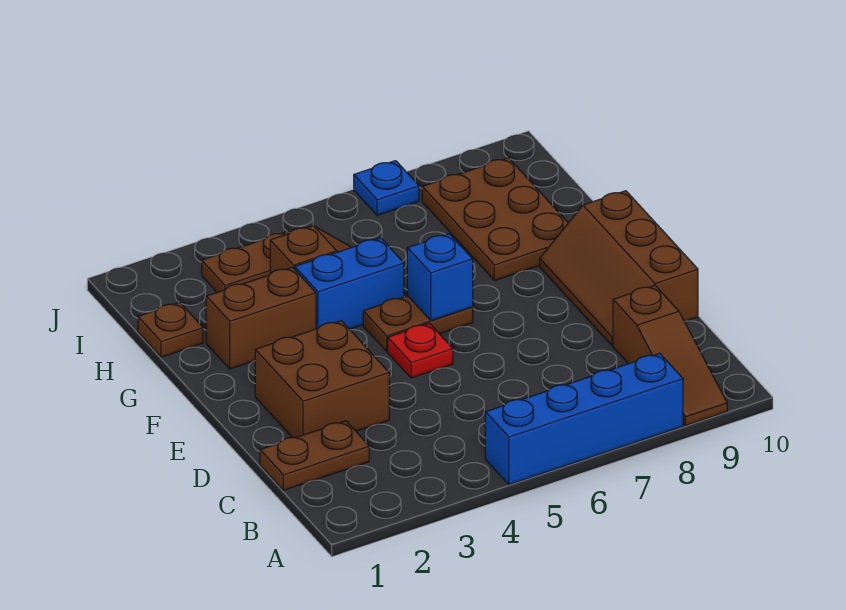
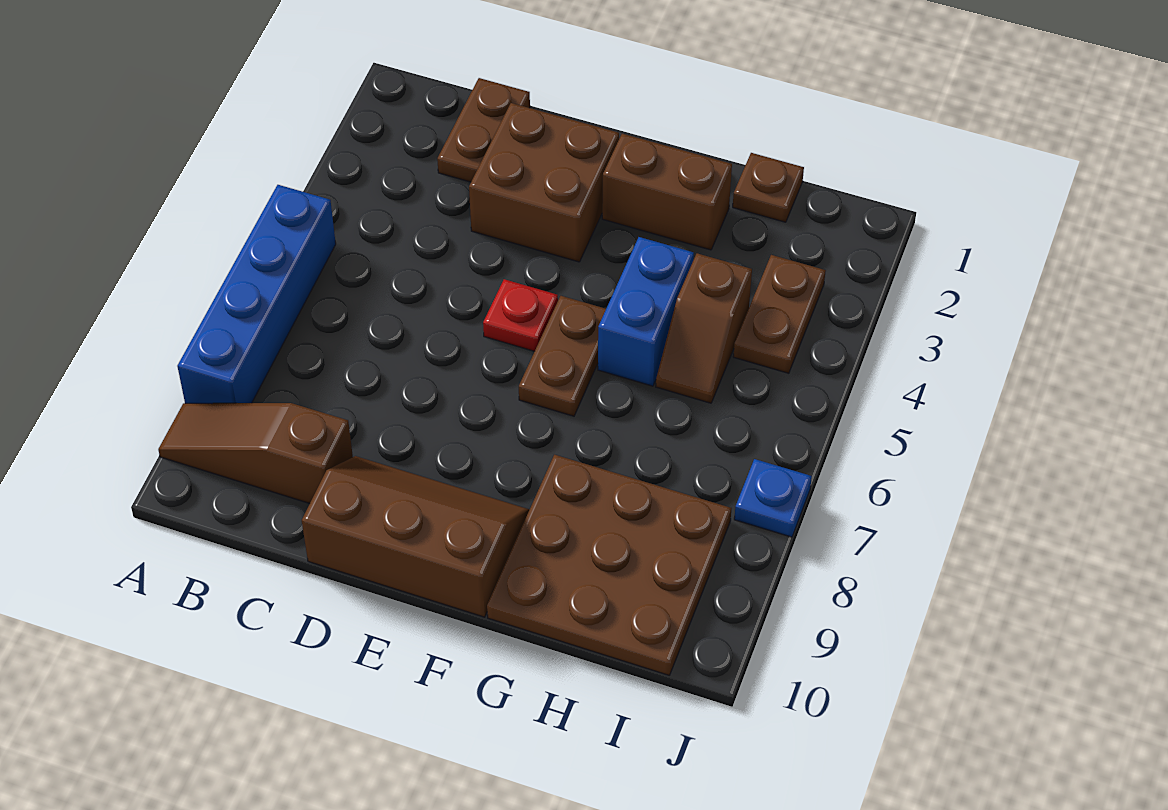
blue brick F6 level 2 -> none
brown brick G2:G3 level 1 -> brown brick F2:G2 level 1
brown plate G8:I9 level 1 -> brown plate G8:I10 level 1

